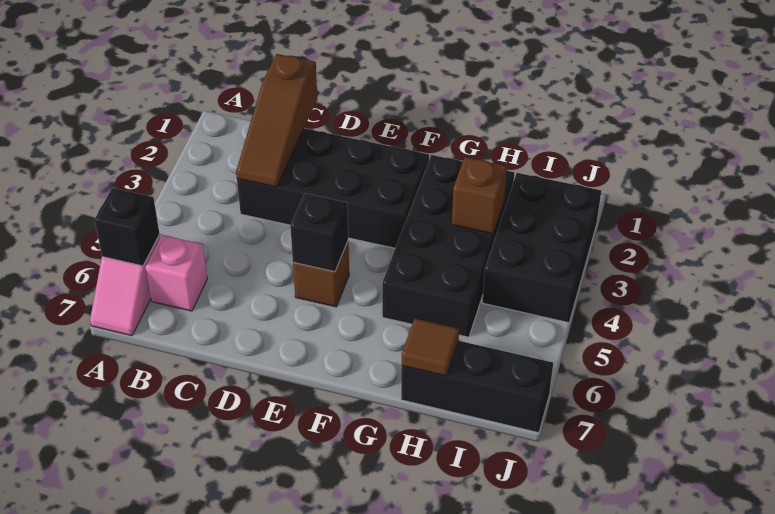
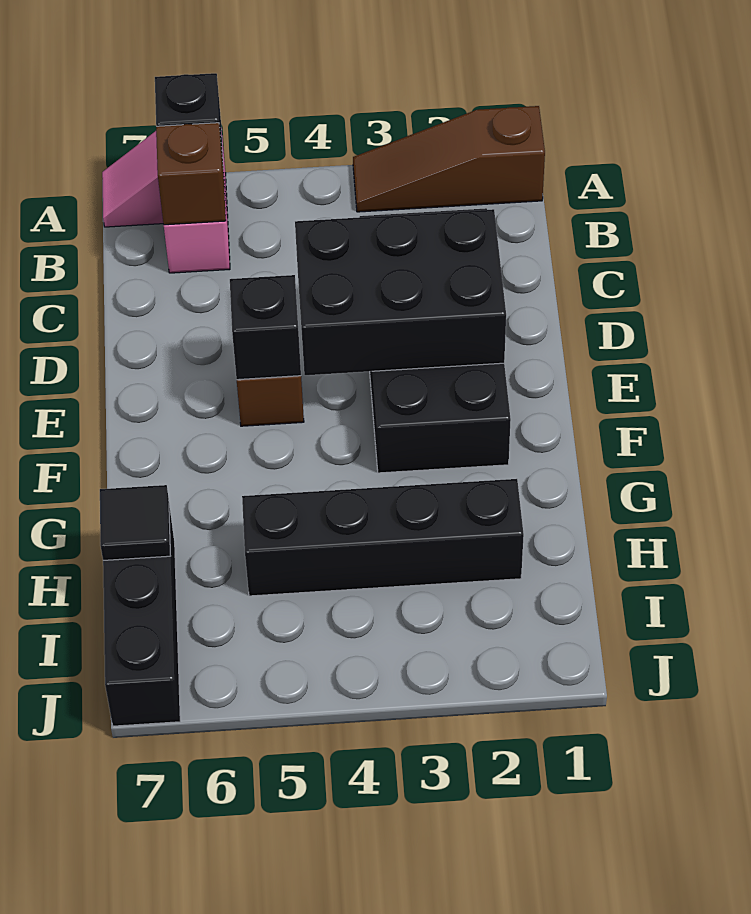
brown slope C1:C3 level 2 top 1 -> brown slope A1:A3 level 1 top 1
black brick G2:H5 level 1 -> black brick H2:H5 level 1
brown brick H3 level 2 -> brown brick B6 level 2
brown tile H7 level 2 -> black tile H7 level 2
black brick I2:J4 level 1 -> black brick D2:E4 level 2

